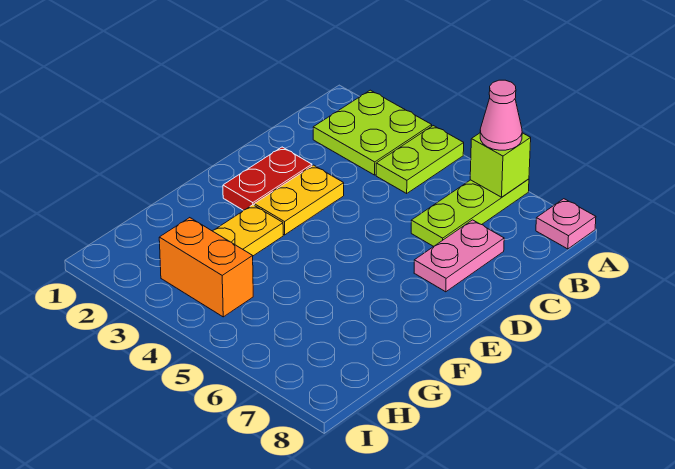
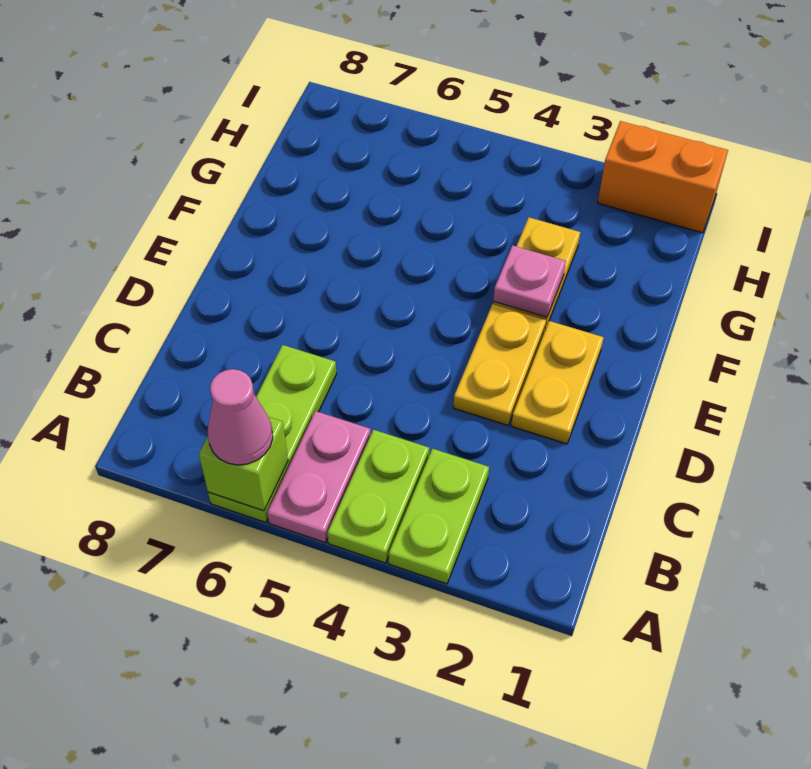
lime plate A2:B3 level 1 -> lime plate A3:B3 level 1
pink plate A8 level 1 -> pink plate F3 level 2
pink plate C7:D7 level 1 -> pink plate A5:B5 level 1
red plate D2:E2 level 1 -> yellow plate D2:E2 level 1
orange brick H3:H4 level 1 -> orange brick I1:I2 level 1

